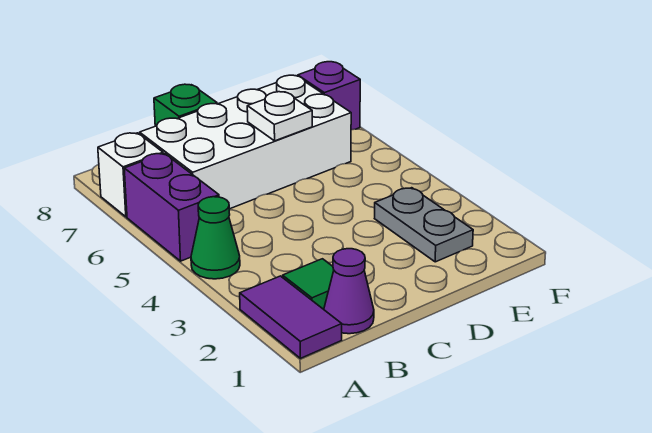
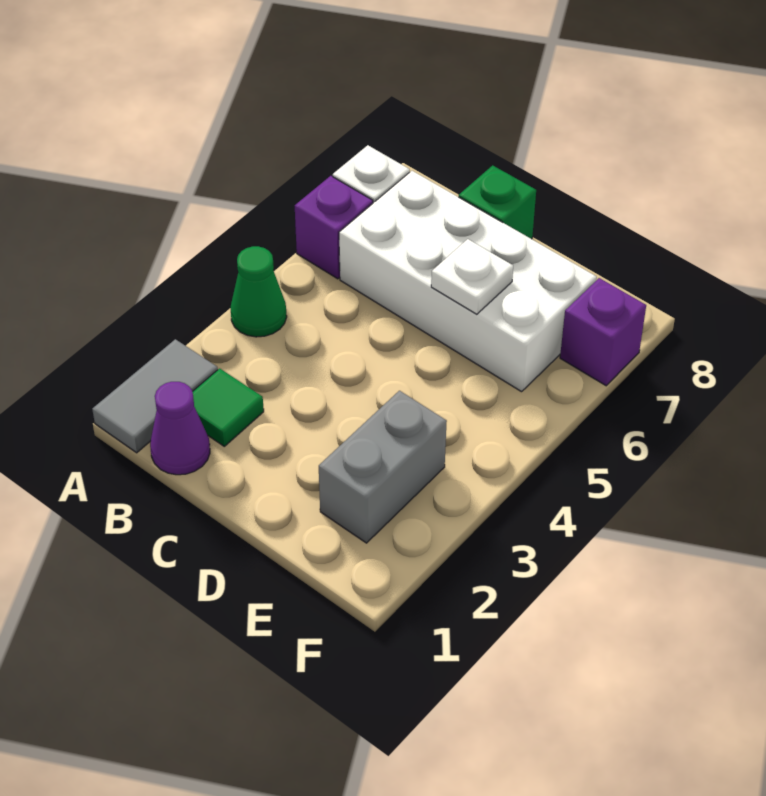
purple tile A1:A2 level 1 -> grey tile A1:A2 level 1
purple brick A5:A6 level 1 -> purple brick A6 level 1
grey plate E2:E3 level 1 -> grey brick E2:E3 level 1

